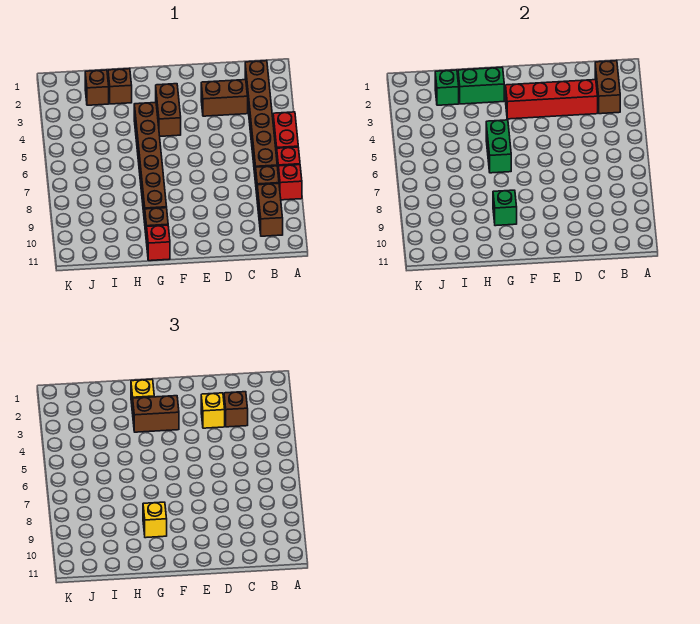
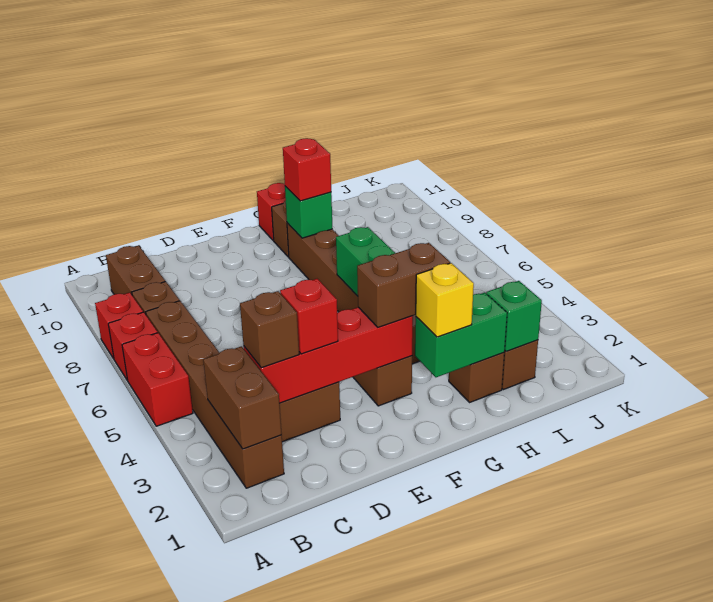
yellow brick D3 level 3 -> red brick D3 level 3
yellow brick G9 level 3 -> red brick G9 level 3

